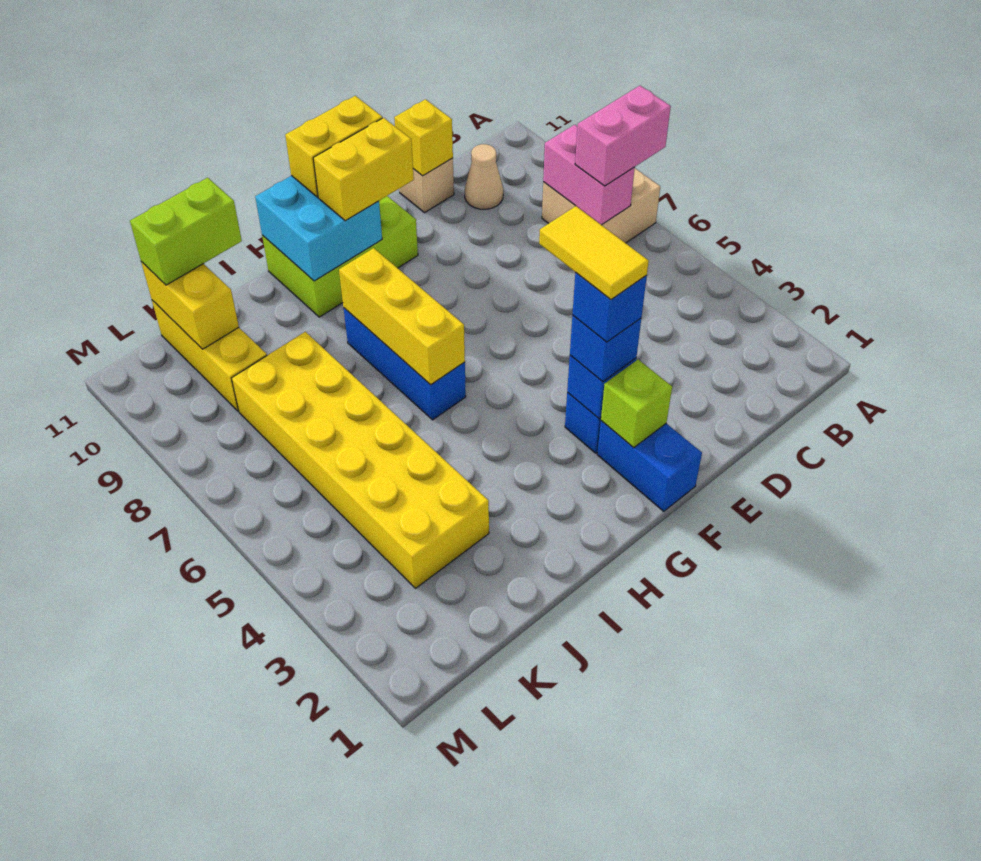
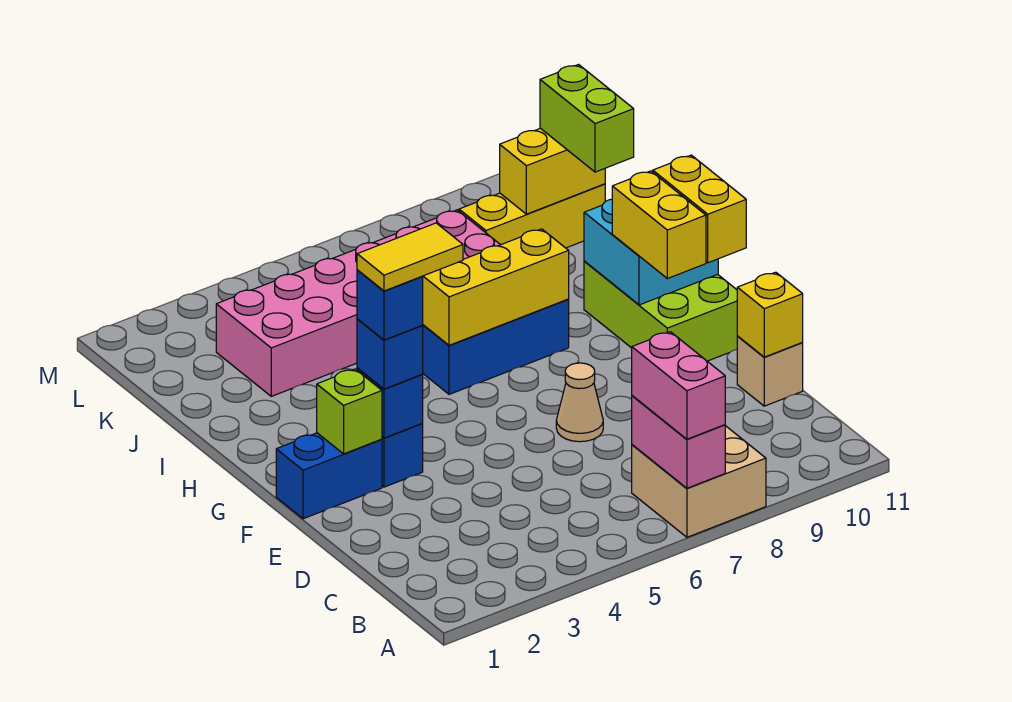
pink brick B7:B8 level 2 -> pink brick A7:B7 level 2
tan cone C10 level 1 -> tan cone E7 level 1
yellow brick J3:K8 level 1 -> pink brick J3:K8 level 1

